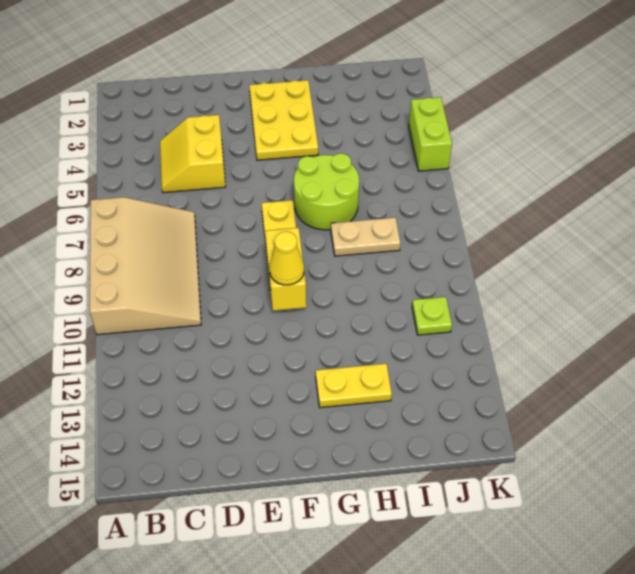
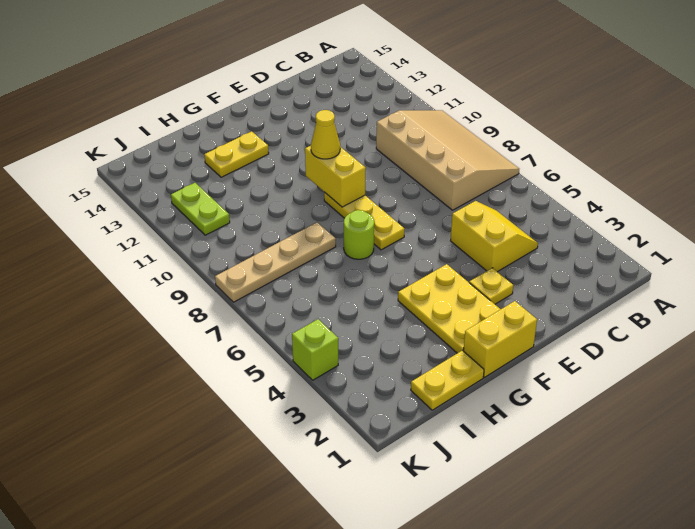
tan slope A7:C10 level 1 top A -> tan slope A7:C10 level 1 top C
none -> yellow plate E3 level 1
none -> yellow brick F1:G1 level 1
lime round brick G6:H7 level 1 -> lime round brick G7 level 1
none -> yellow plate H1:I1 level 1
tan plate H8:I8 level 1 -> tan plate H8:K8 level 1
lime plate J11 level 1 -> lime plate J11:J12 level 1
lime brick K4:K5 level 1 -> lime brick K4 level 1

